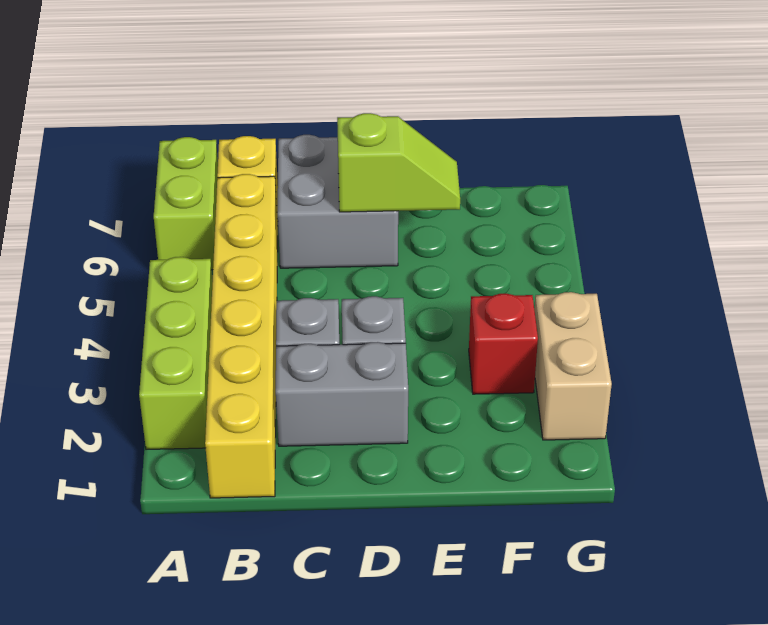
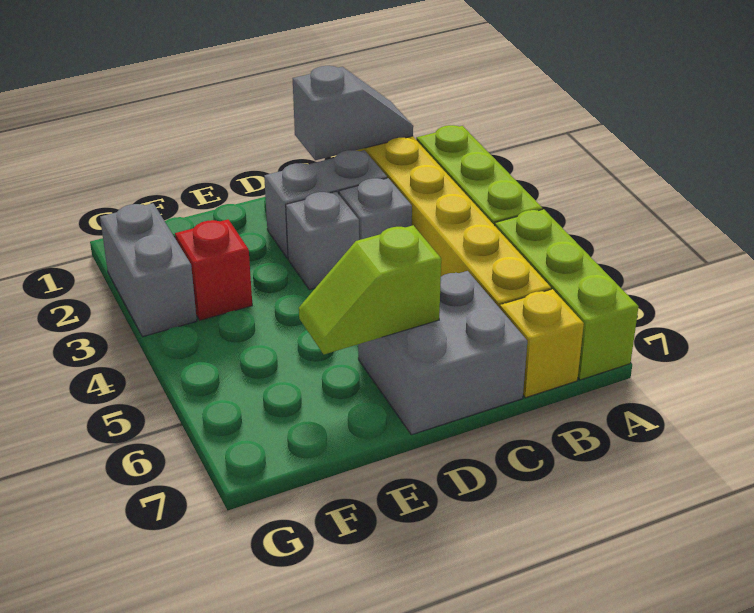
lime brick A6:A7 level 1 -> lime brick A5:A7 level 1
none -> grey slope B1:C1 level 2 top C
tan brick G2:G3 level 1 -> grey brick G2:G3 level 1

